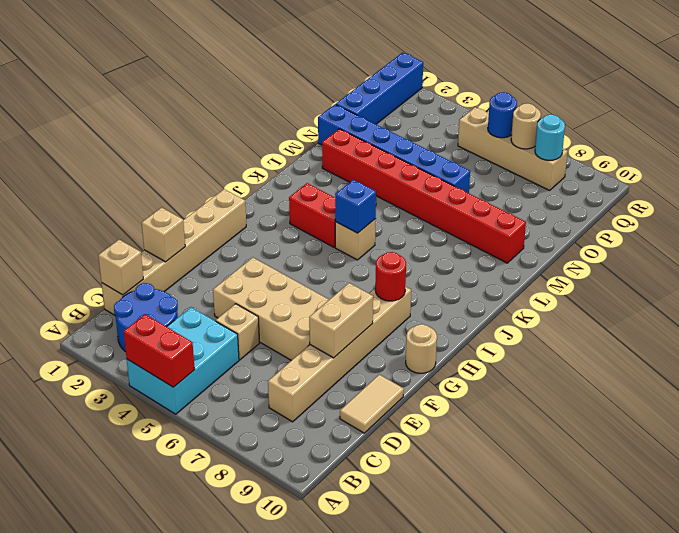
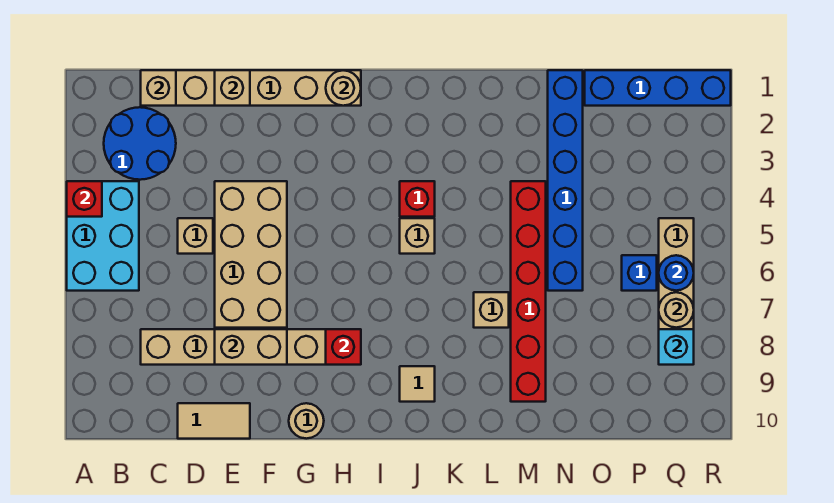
cyan brick A4:C5 level 1 -> cyan brick A4:B6 level 1
red brick A4:A5 level 2 -> red brick A4 level 2
none -> tan round brick H1 level 2
red round brick H8 level 2 -> red brick H8 level 2
red brick J3:J4 level 1 -> red brick J4 level 1
blue brick J5 level 2 -> blue brick P6 level 1
none -> tan tile J9 level 1
none -> tan brick L7 level 1
red brick M2:M9 level 1 -> red brick M4:M9 level 1
cyan round brick Q8 level 2 -> cyan brick Q8 level 2

